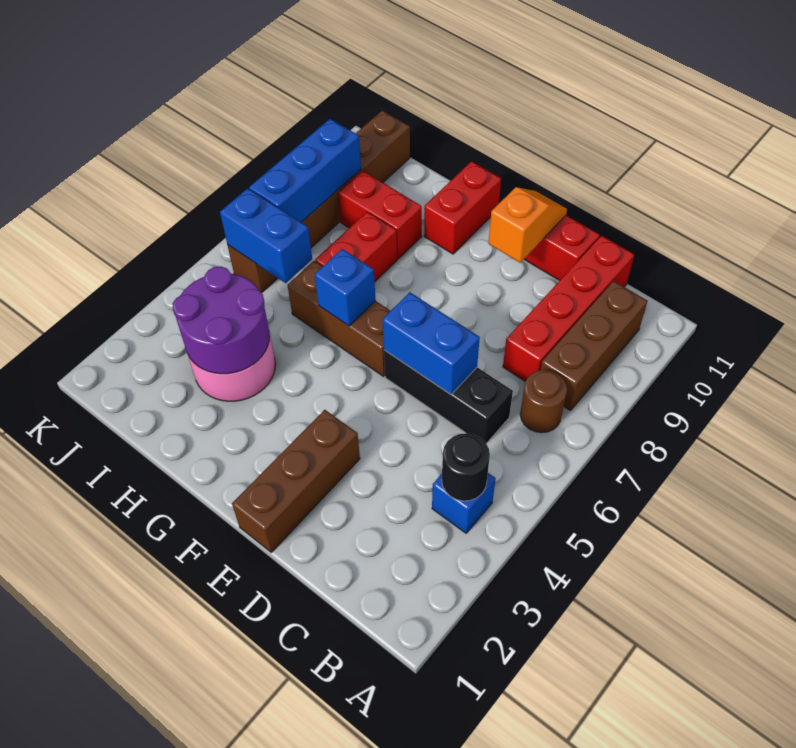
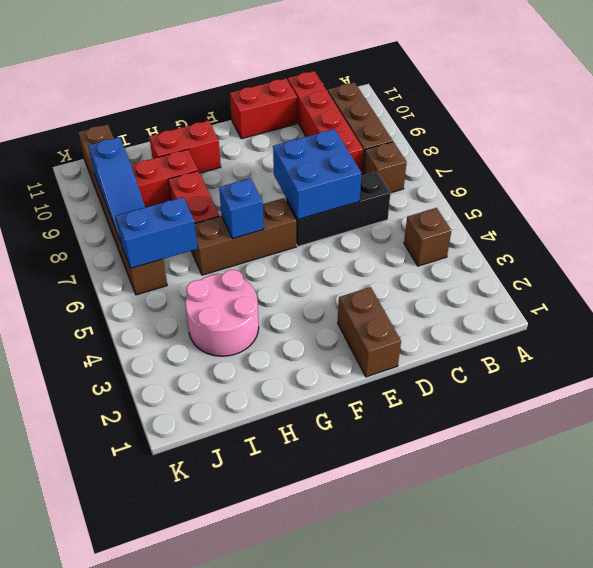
blue brick B4 level 1 -> brown brick B4 level 1
black round brick B4 level 2 -> none
brown round brick B7 level 1 -> brown brick B7 level 1
blue brick D6:E6 level 2 -> blue brick D6:E7 level 2
brown brick E1:E3 level 1 -> brown brick E1:E2 level 1
orange slope E10:E11 level 2 top 10 -> none
red brick G10:G11 level 1 -> red brick G10:H10 level 1
purple round brick H3:I4 level 2 -> none
blue brick J7:J9 level 2 -> blue slope J7:J9 level 2 top 9

